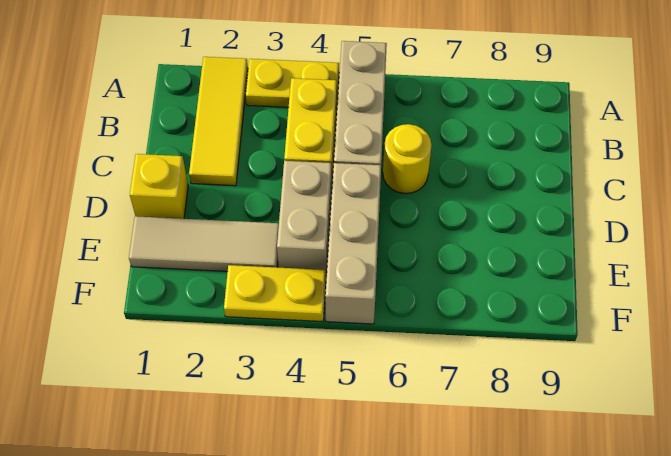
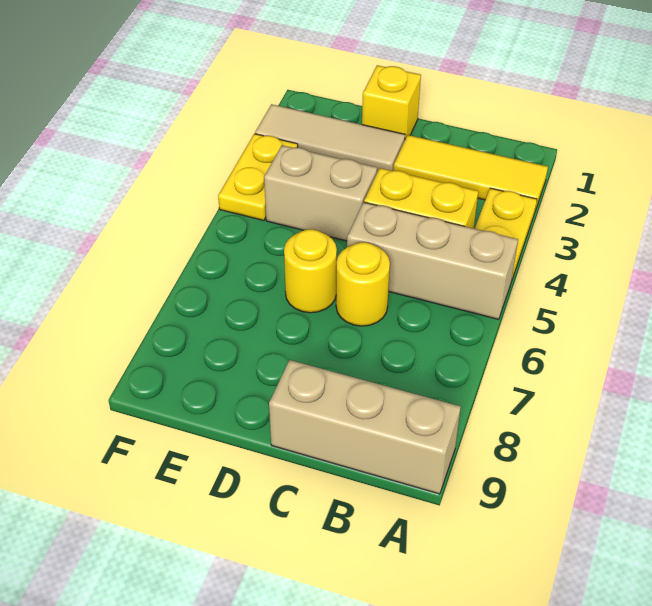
tan brick D5:F5 level 1 -> tan brick A9:C9 level 1
none -> yellow round brick D6 level 1
tan tile E1:E3 level 1 -> tan tile D2:F2 level 1

